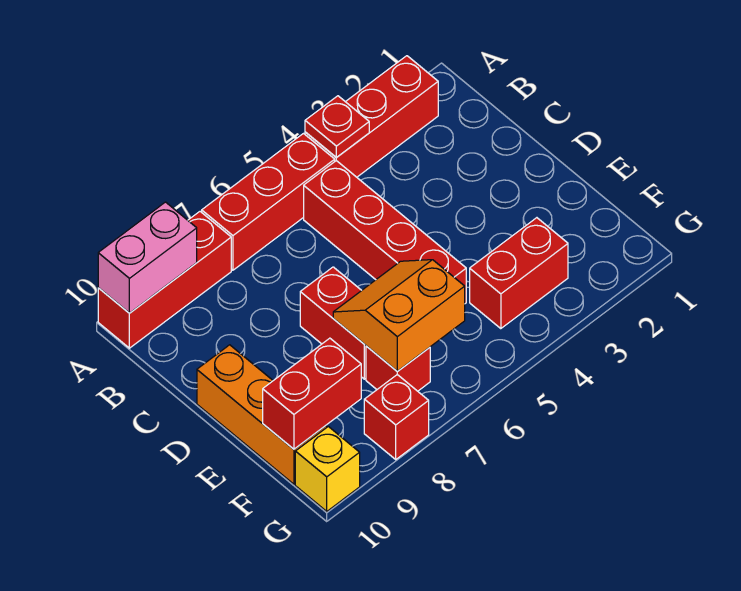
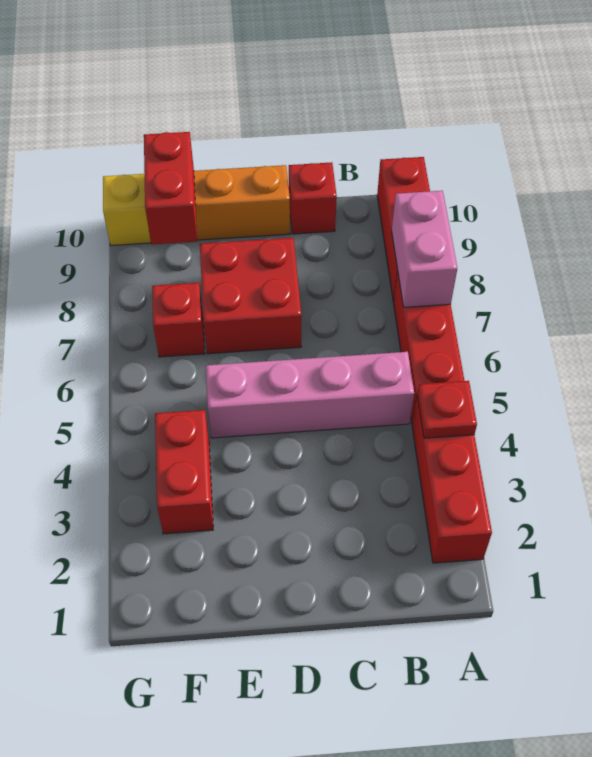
pink brick A9:A10 level 2 -> pink brick A7:A8 level 2
red brick B5:E5 level 1 -> pink brick B5:E5 level 1
red brick D7:E7 level 1 -> red brick D7:E8 level 1
orange slope E6:F7 level 2 top F -> none
red brick G8 level 1 -> red brick C10 level 1

